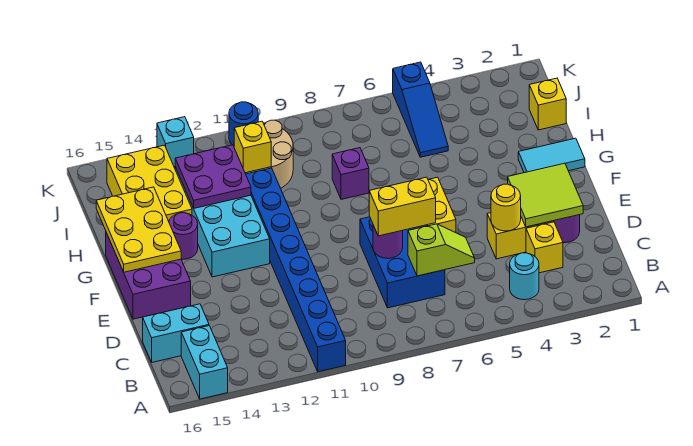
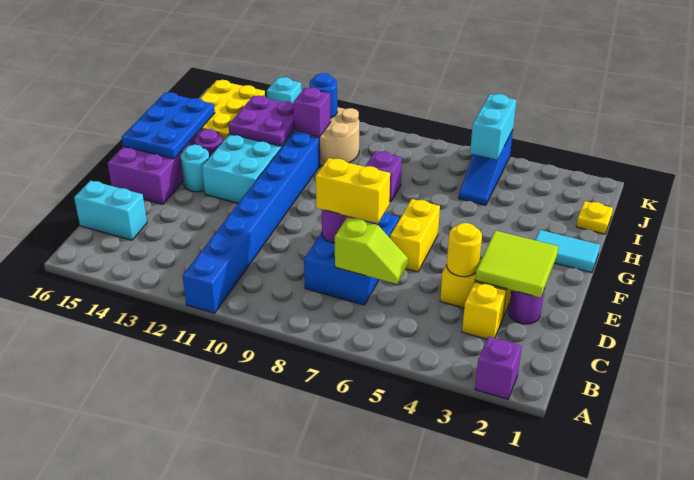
none -> purple brick A2 level 1
cyan brick A15:B15 level 1 -> cyan brick J5:K5 level 2
cyan round brick B4 level 1 -> cyan round brick F14 level 1
yellow plate F15:H16 level 2 -> blue plate F15:H16 level 2
yellow brick I1 level 1 -> yellow plate I1 level 1
yellow brick I11 level 2 -> purple brick I11 level 2

